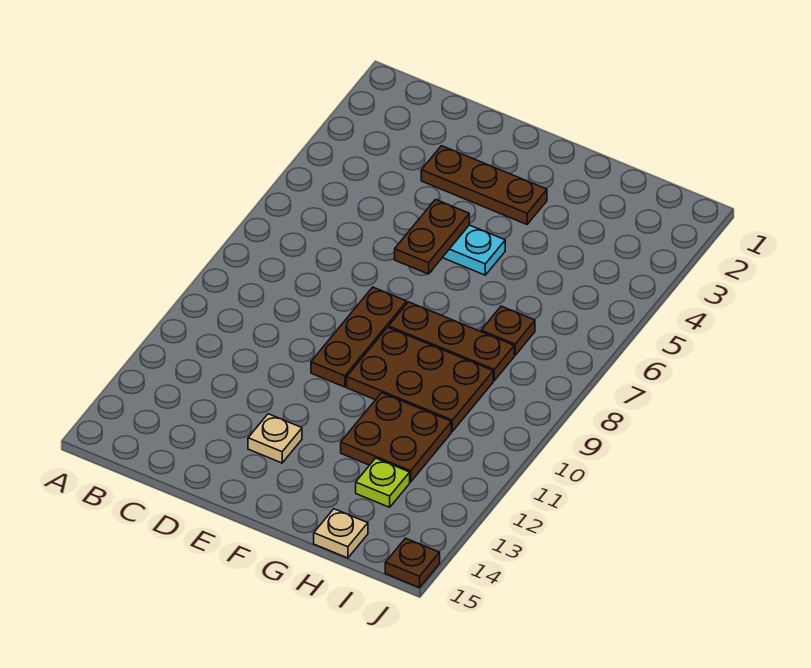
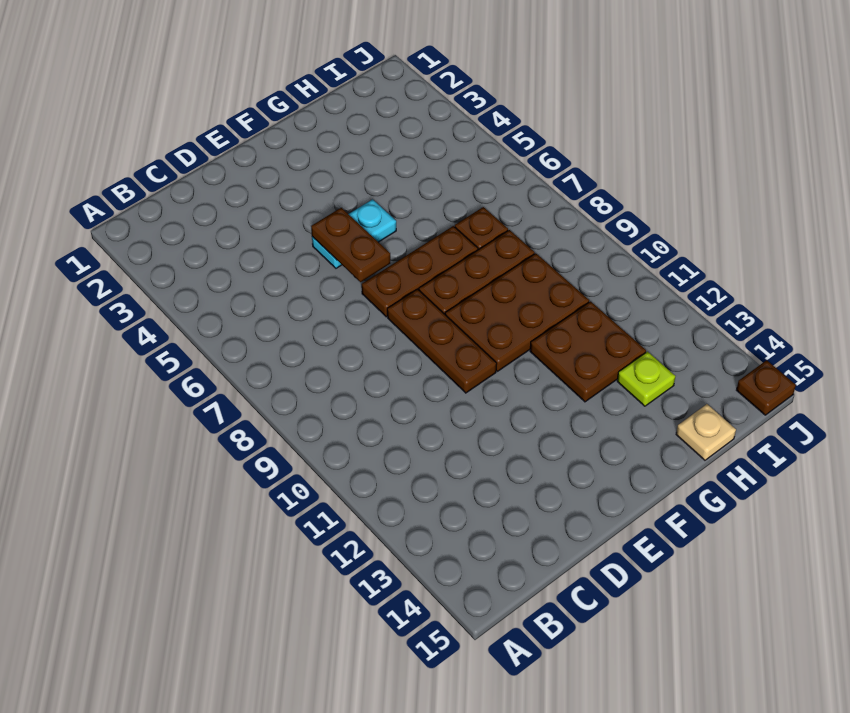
brown plate D3:F3 level 1 -> brown plate E7:G7 level 1
tan plate E13 level 1 -> none

